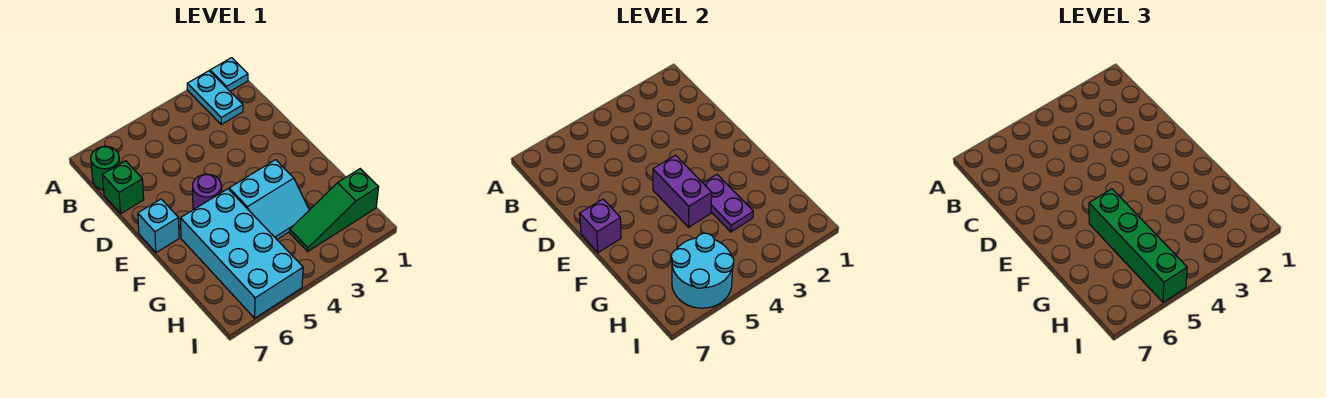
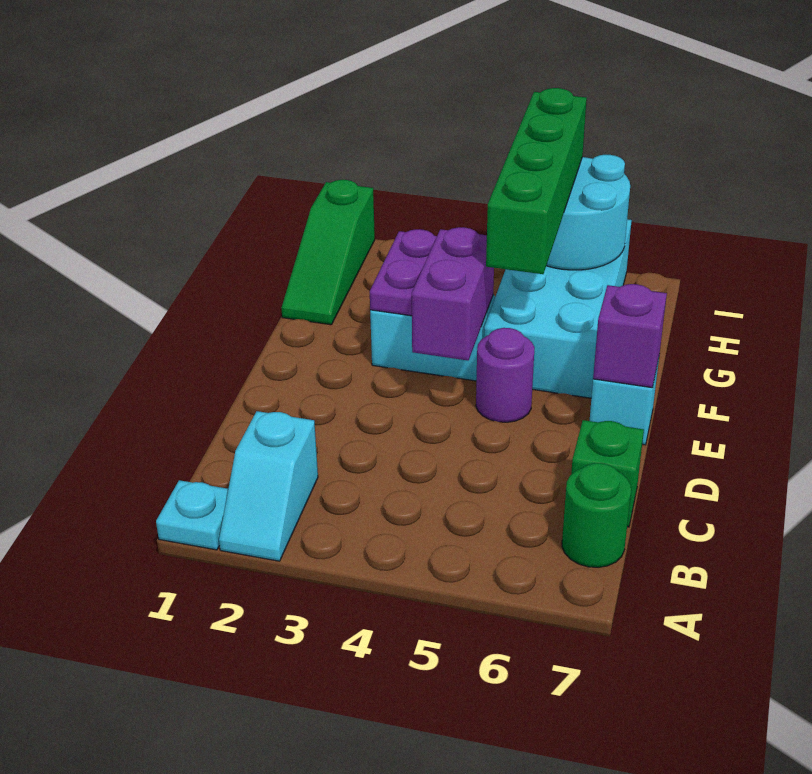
cyan plate A2:B2 level 1 -> cyan slope A2:B2 level 1 top B
green slope H1:H3 level 1 top 1 -> green slope G1:I1 level 1 top I

